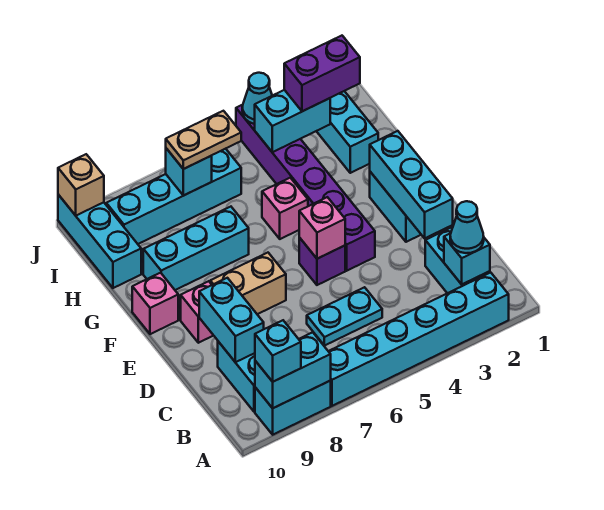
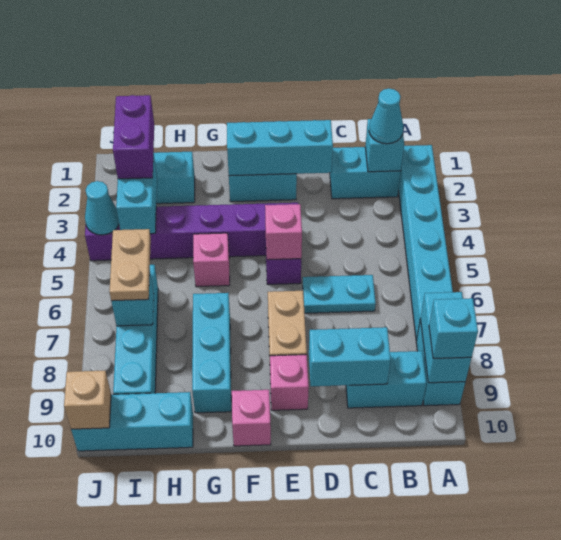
cyan plate C5:C6 level 1 -> cyan plate C6:D6 level 1

